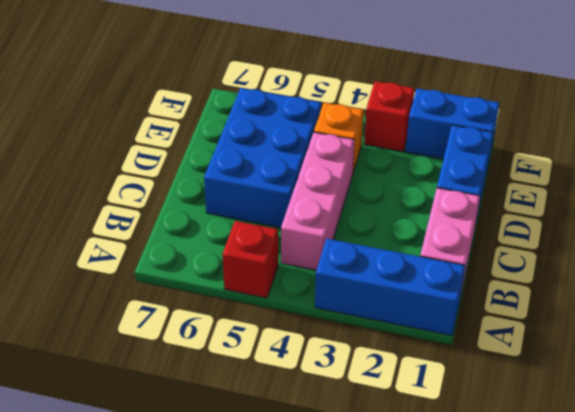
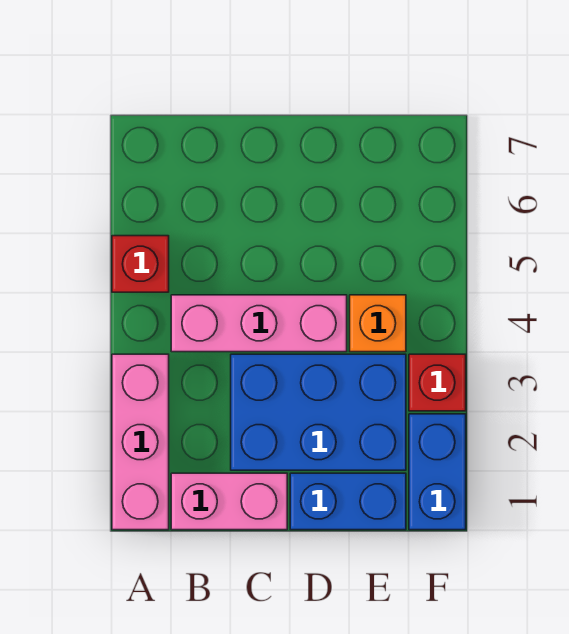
blue brick A1:A3 level 1 -> pink brick A1:A3 level 1
blue brick C5:E6 level 1 -> blue brick C2:E3 level 1

